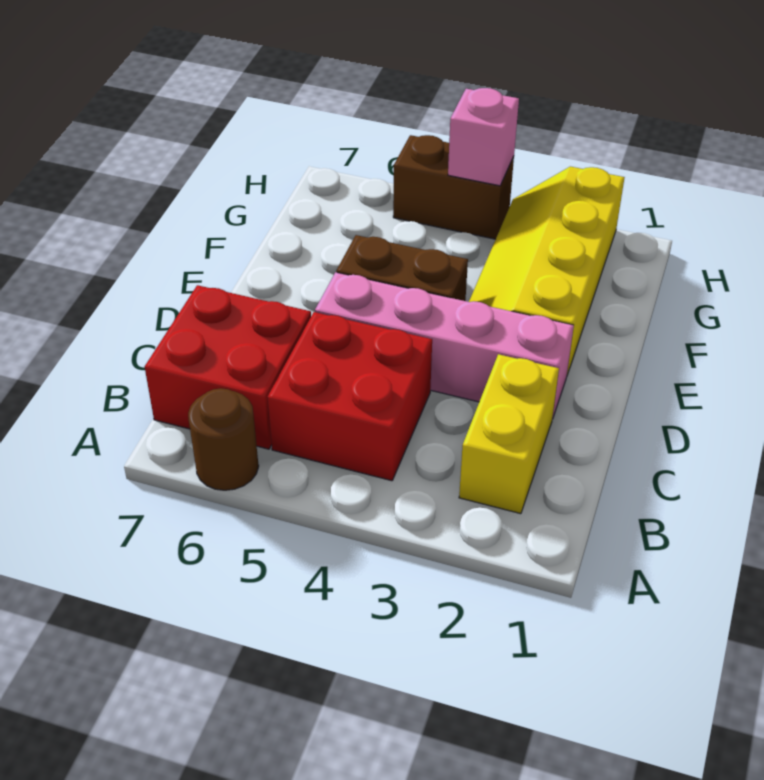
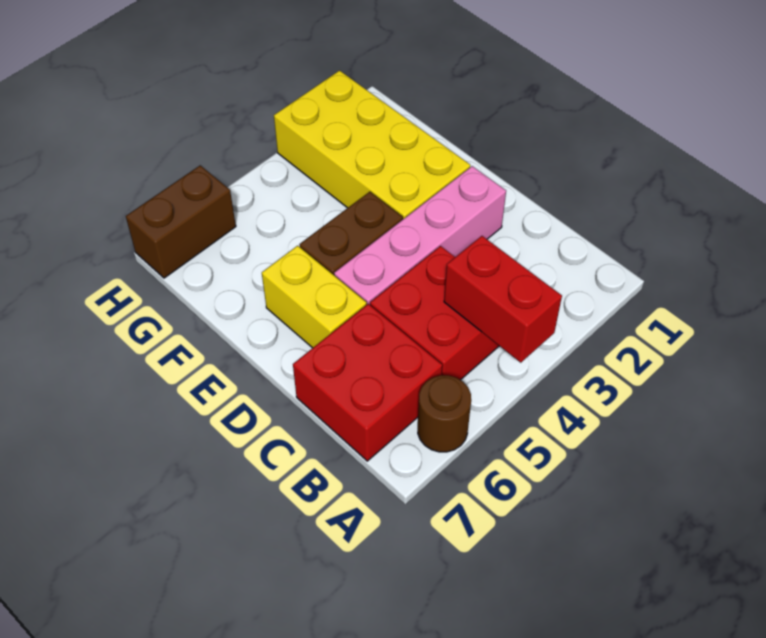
none -> red brick A4:B4 level 2
yellow brick B2:C2 level 1 -> yellow brick D6:E6 level 1
yellow slope E2:H3 level 1 top 2 -> yellow brick E2:H3 level 1
brown brick H4:H5 level 1 -> brown brick H6:H7 level 1
pink brick H4 level 2 -> none

